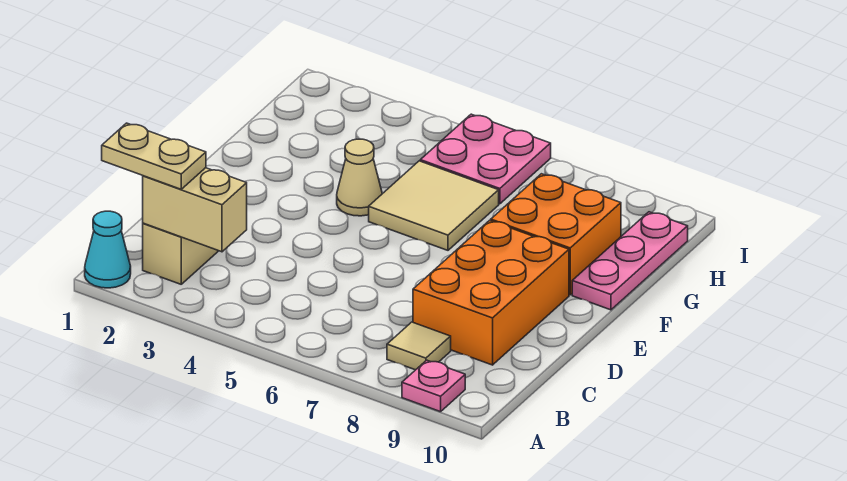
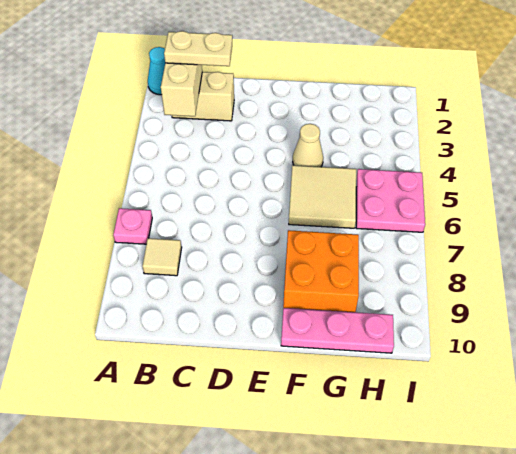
pink plate A9 level 1 -> pink plate A7 level 1
tan plate B1:B2 level 3 -> tan plate B2:C2 level 3
orange brick C8:E9 level 1 -> none

